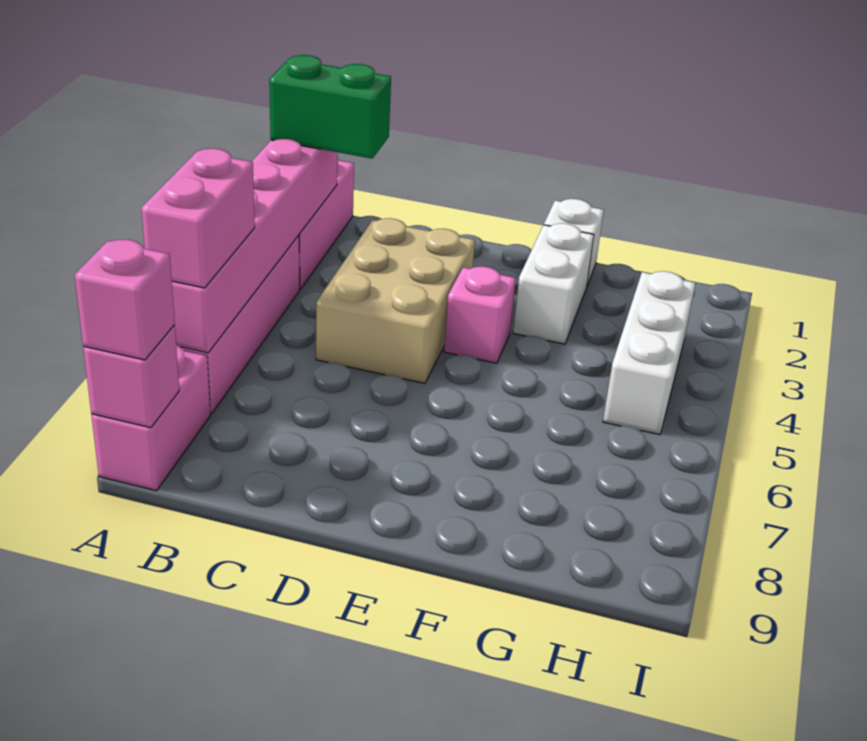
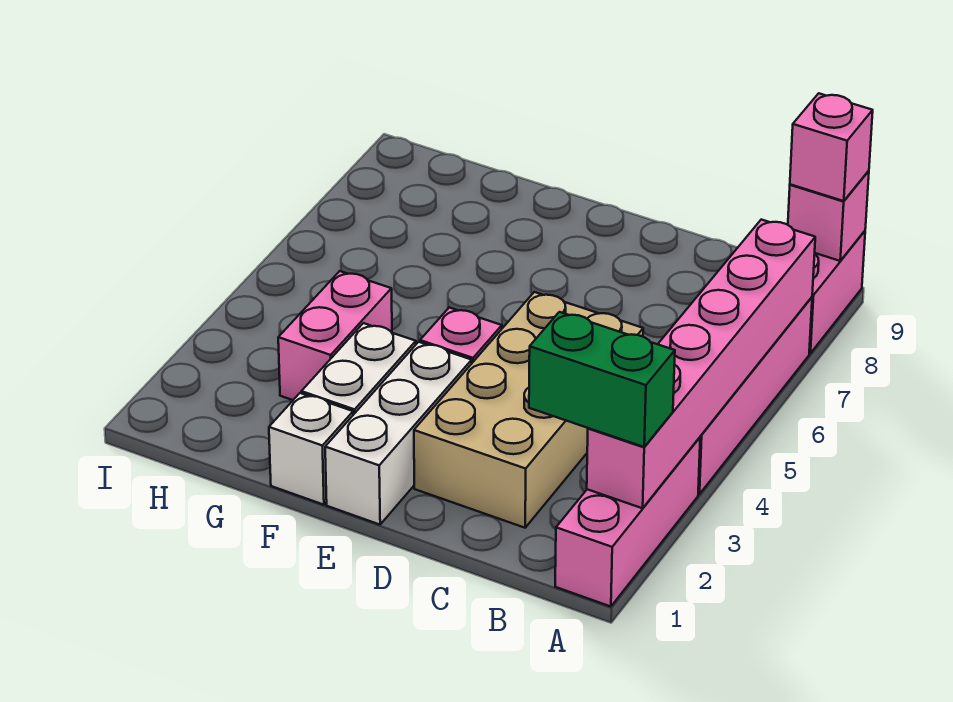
pink brick A6:A7 level 3 -> pink brick G3:G4 level 1
tan brick C3:D5 level 1 -> tan brick C2:D5 level 1
white brick H3:H5 level 1 -> white brick E1:E3 level 1

